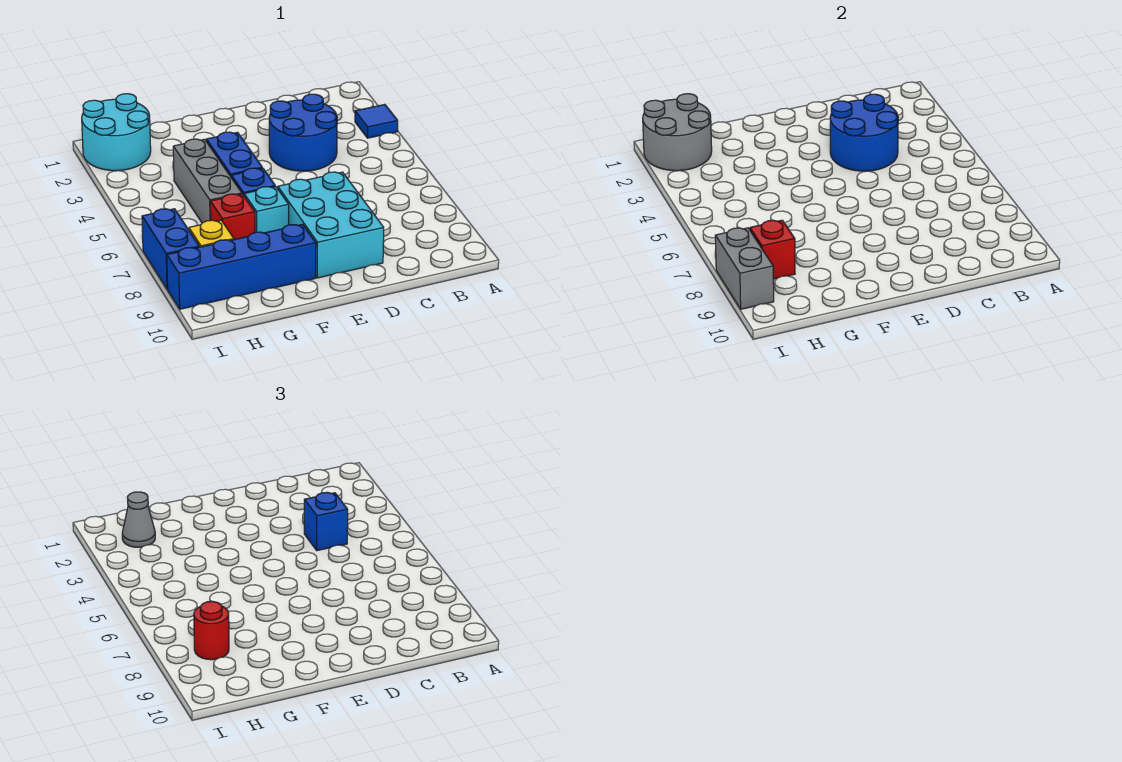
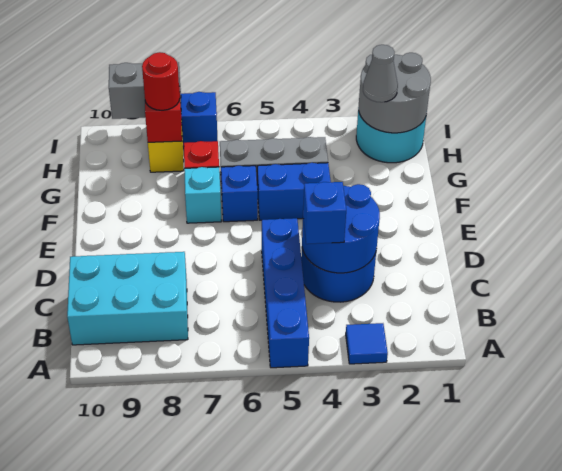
cyan brick D7:E9 level 1 -> cyan brick B8:C10 level 1
blue brick F9:I9 level 1 -> blue brick A5:D5 level 1

